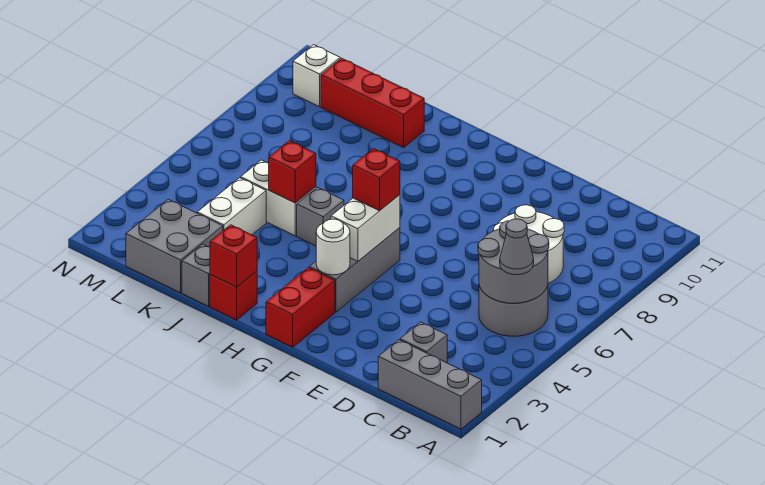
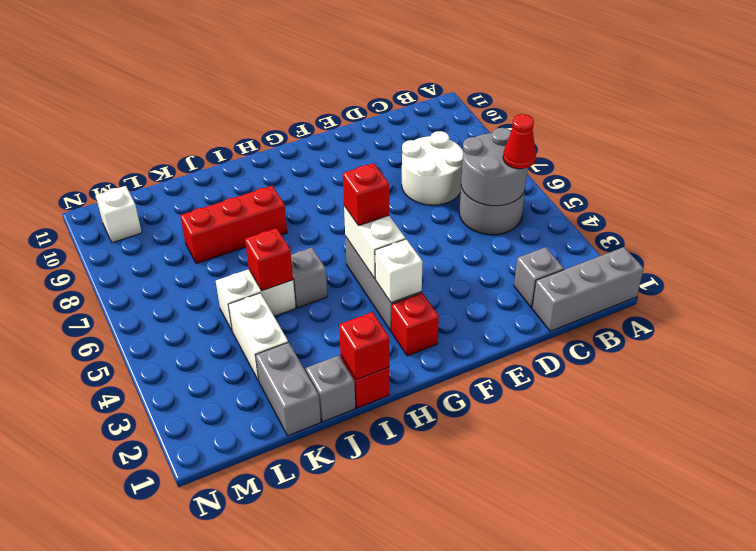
grey cone B5 level 3 -> red cone B5 level 3
red brick G1:G2 level 1 -> red brick G2 level 1
white round brick G3 level 2 -> white brick G3 level 2
red brick J10:L10 level 1 -> red brick I8:K8 level 1
grey brick K1:L2 level 1 -> grey brick K1:K2 level 1

